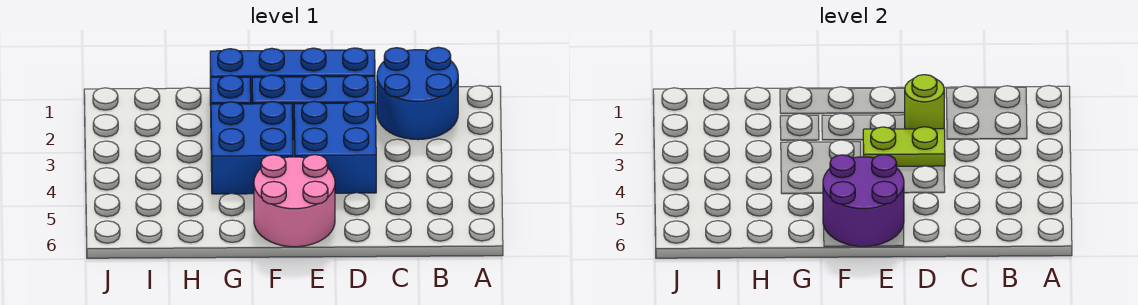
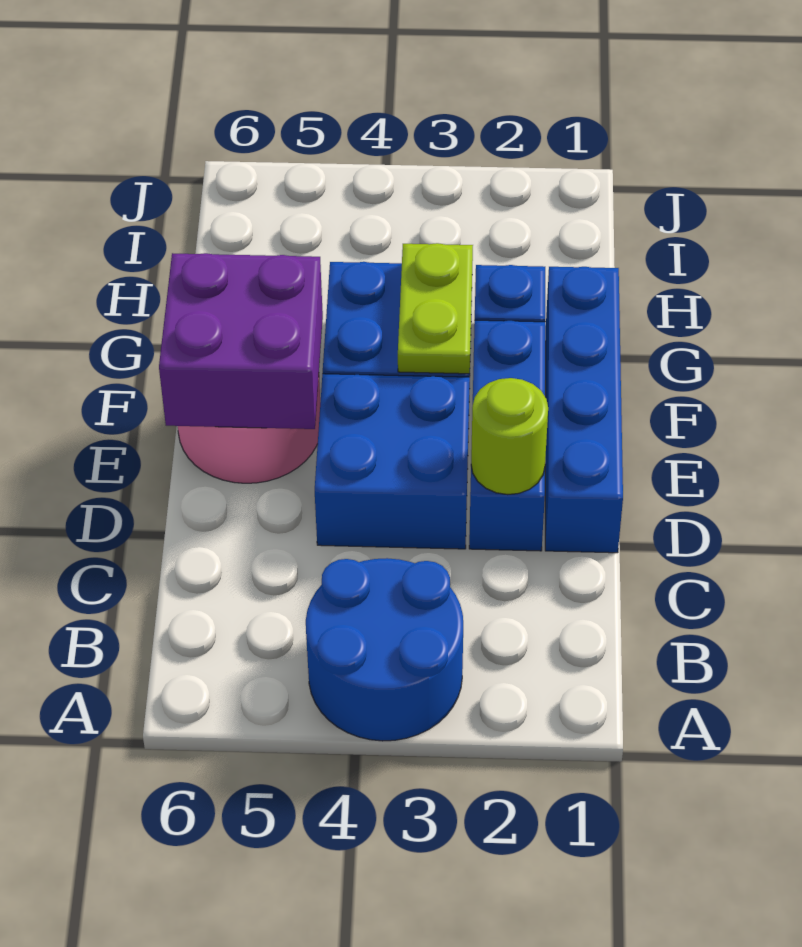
blue round brick B1:C2 level 1 -> blue round brick A3:B4 level 1
lime plate D3:E3 level 2 -> lime plate F3:G3 level 2
purple round brick E5:F6 level 2 -> purple brick E5:F6 level 2

